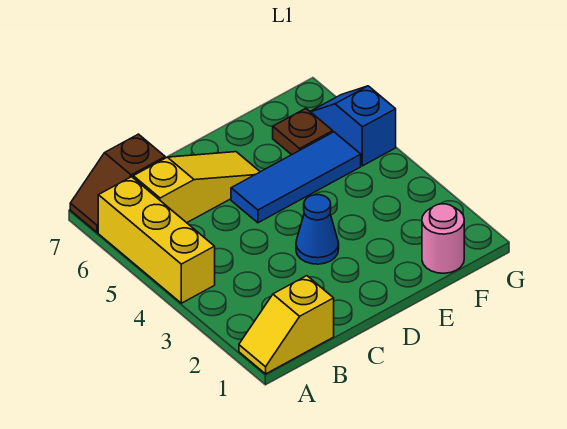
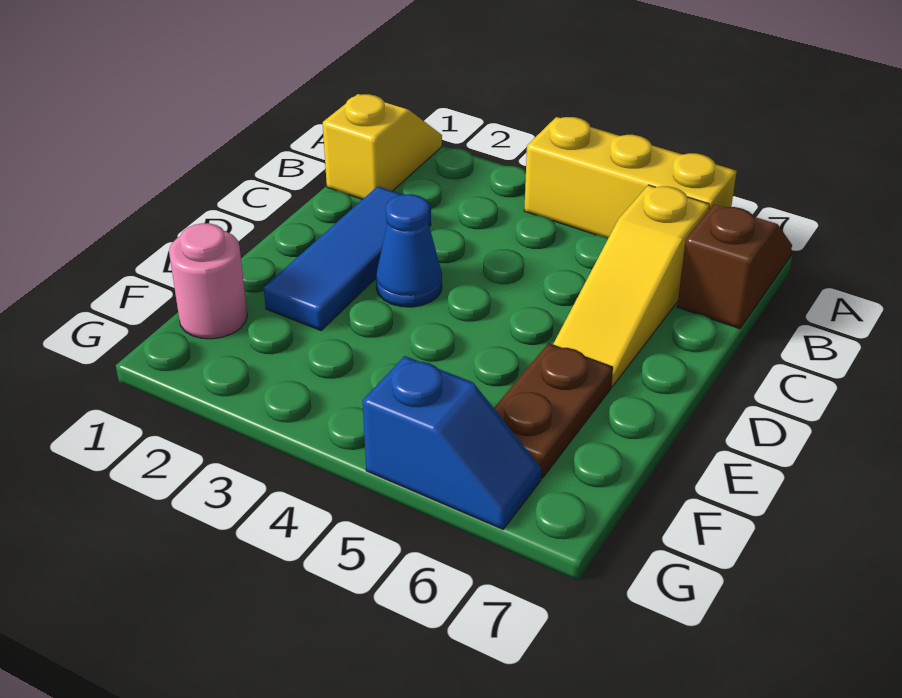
blue tile D5:F5 level 1 -> blue tile C2:E2 level 1
brown plate F6 level 1 -> brown plate E6:F6 level 1

